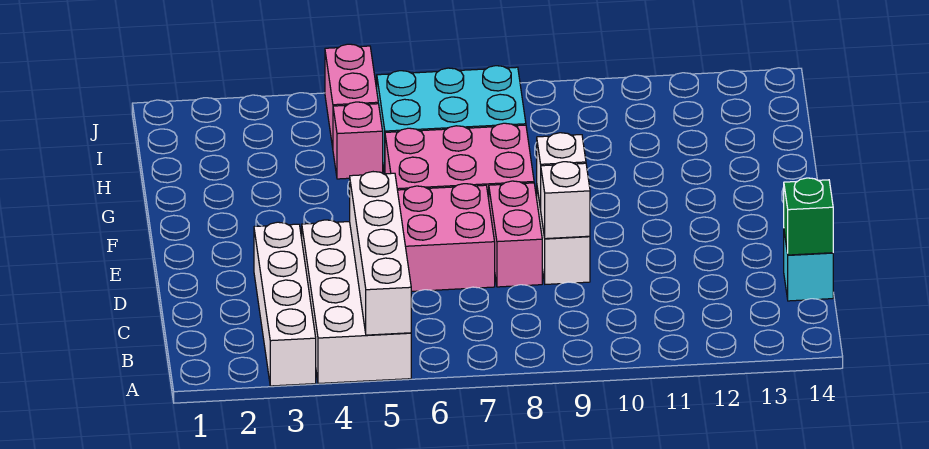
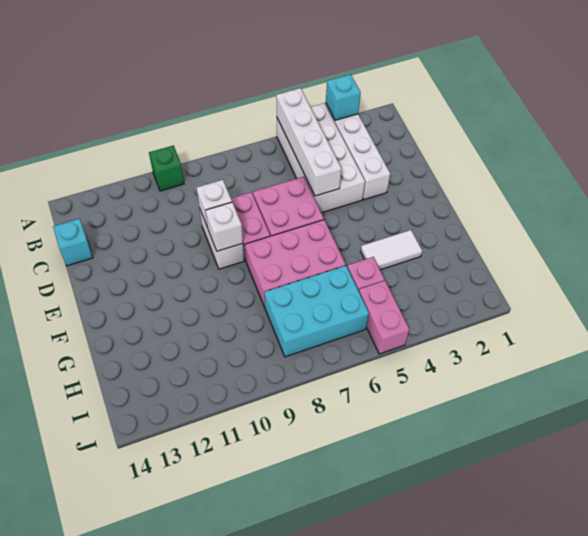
none -> cyan brick A3 level 2
green brick C14 level 2 -> green brick A10 level 1
none -> white tile G3:G4 level 1

